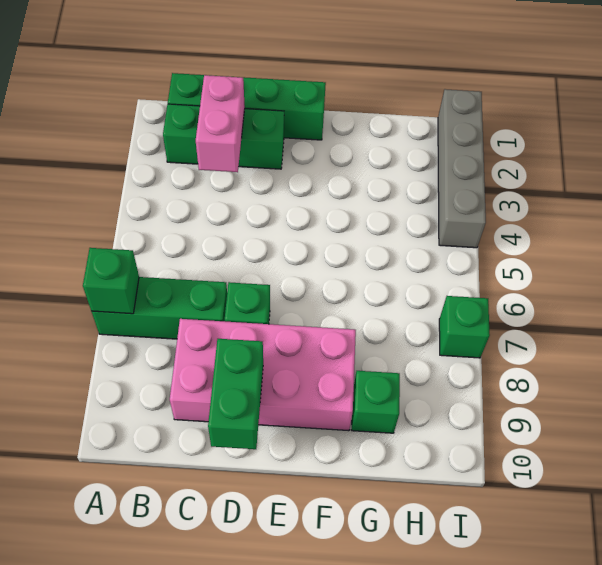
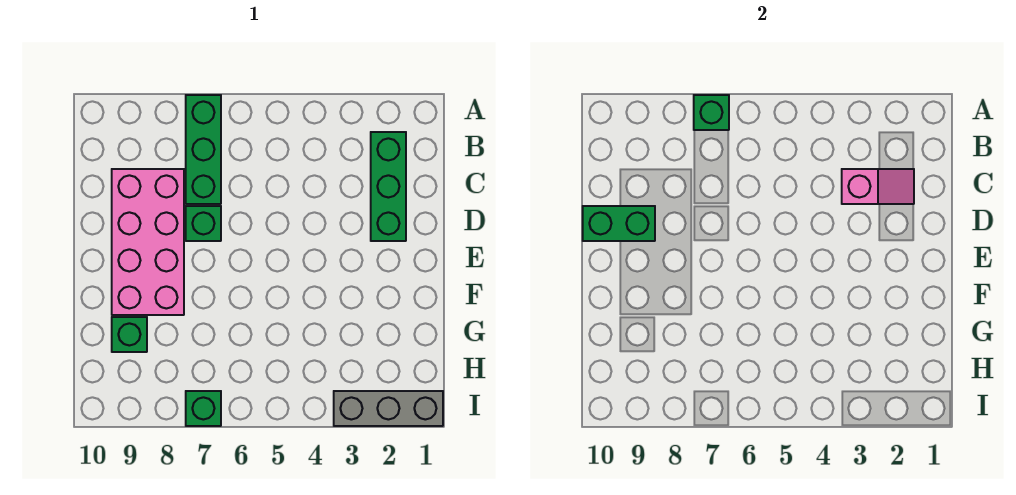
green brick B1:E1 level 1 -> none
pink brick C2:C3 level 2 -> pink slope C2:C3 level 2 top 3
grey brick I1:I4 level 1 -> grey brick I1:I3 level 1

